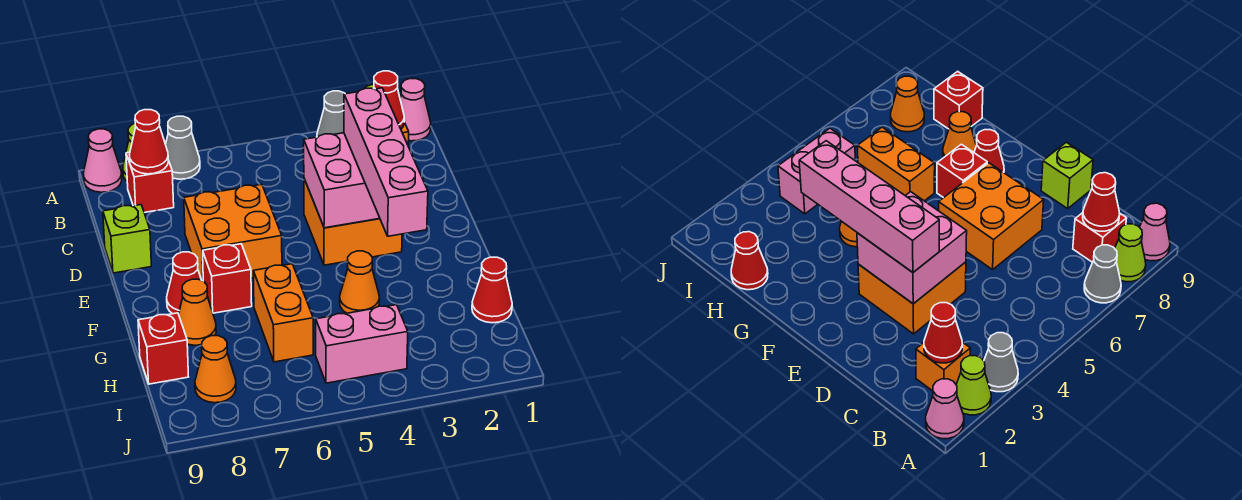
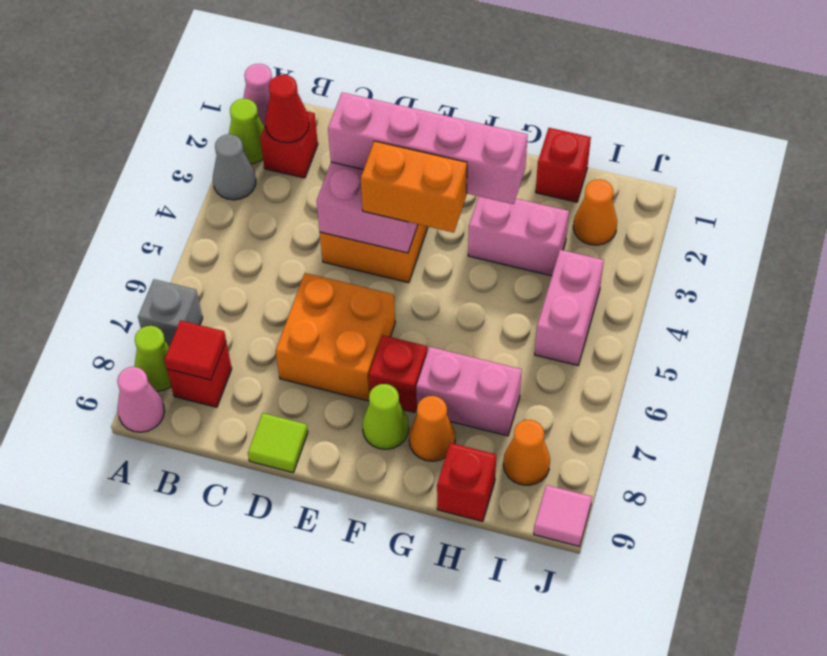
grey cone A7 level 1 -> grey brick A7 level 1
orange brick B2 level 1 -> red brick B2 level 1
red cone B8 level 2 -> red tile B8 level 2
lime brick D9 level 1 -> lime tile D9 level 1
red cone F8 level 1 -> lime cone F8 level 1
none -> pink brick G3:H3 level 1
orange cone G4 level 1 -> orange cone I2 level 1
orange brick G6:H6 level 1 -> orange brick E4:F4 level 3
none -> pink brick G7:H7 level 1
red cone H1 level 1 -> red brick H1 level 1
none -> pink tile J9 level 1

